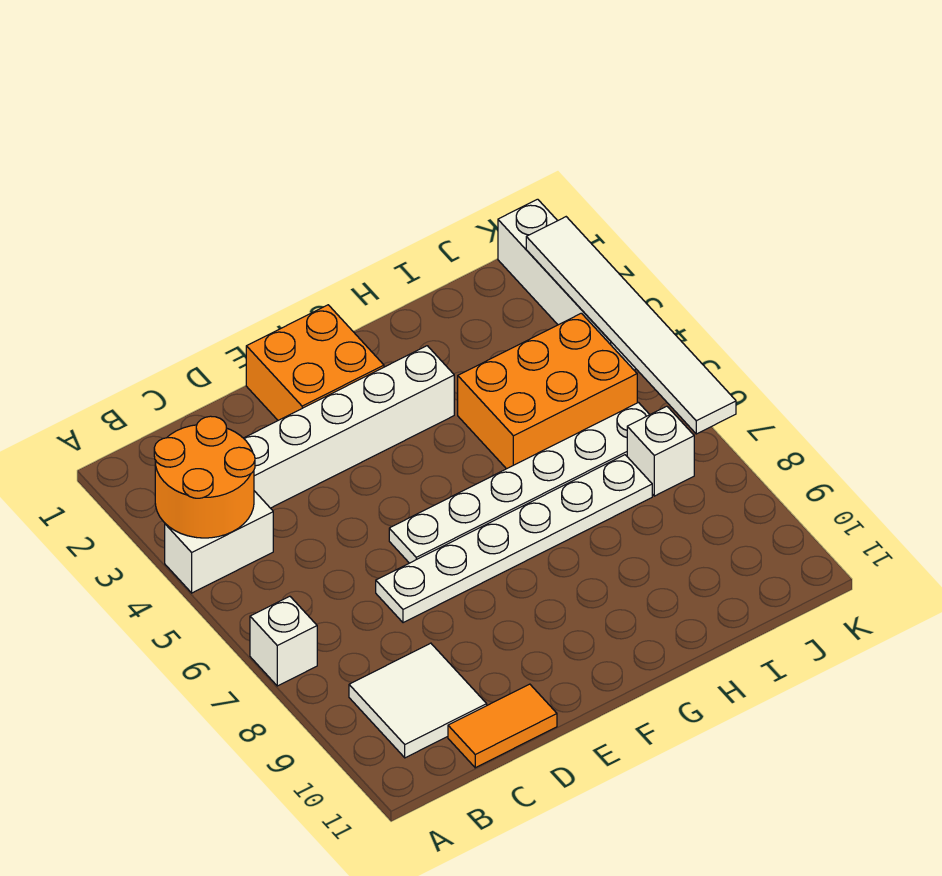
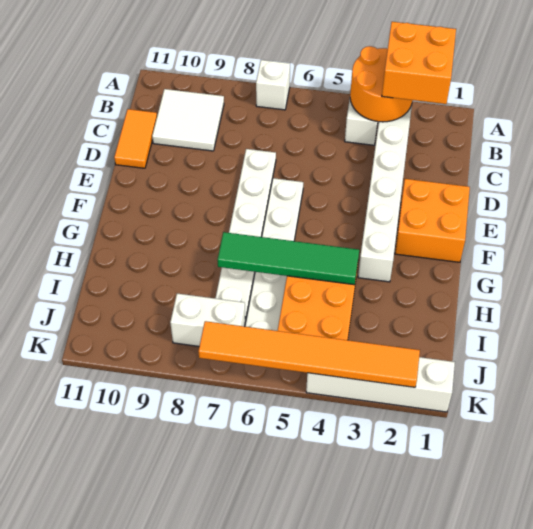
none -> orange brick A2:B3 level 3
none -> green tile H4:H7 level 2
white brick J7 level 1 -> white brick J7:J8 level 1
white tile K2:K7 level 2 -> orange tile K2:K7 level 2

